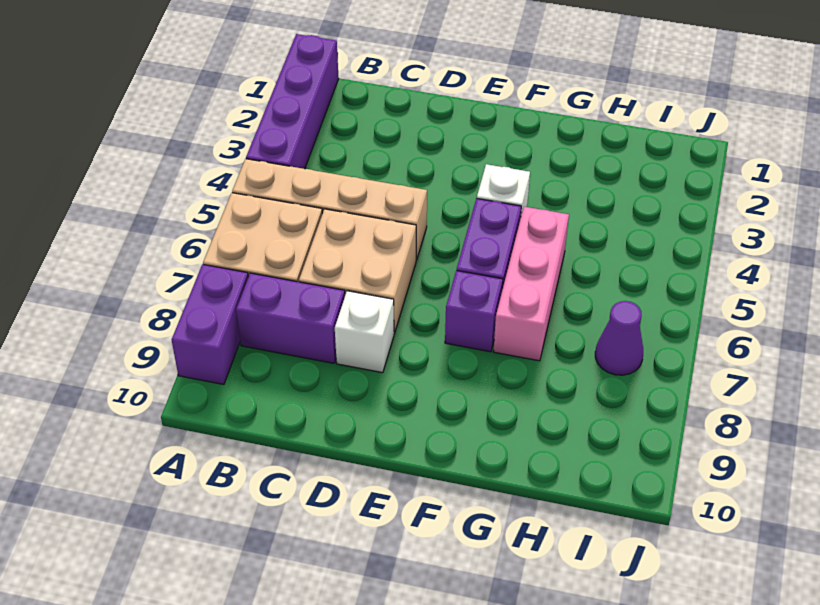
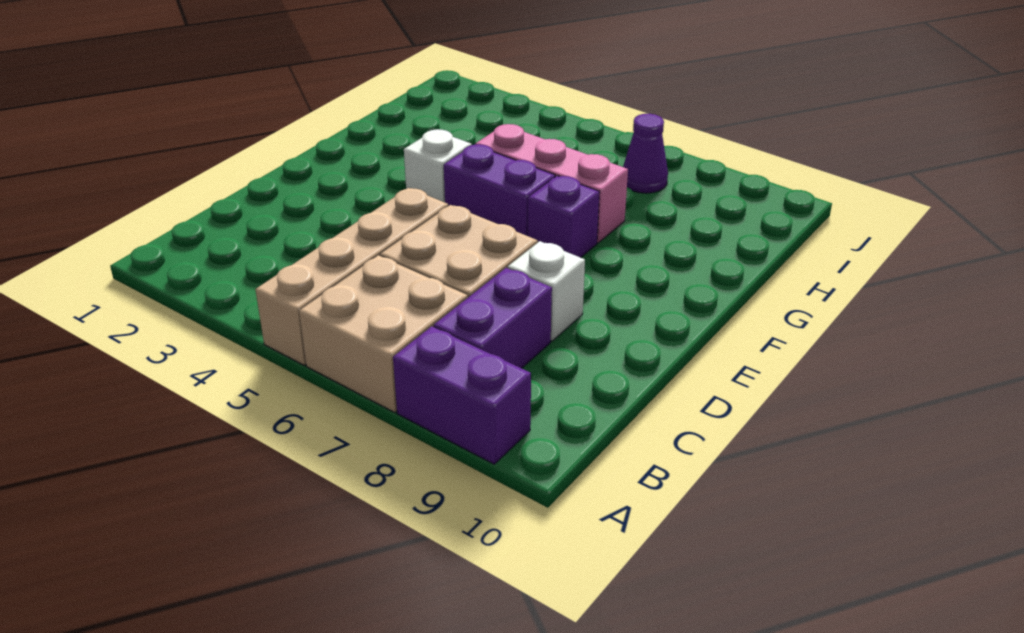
purple brick A1:A4 level 1 -> none

